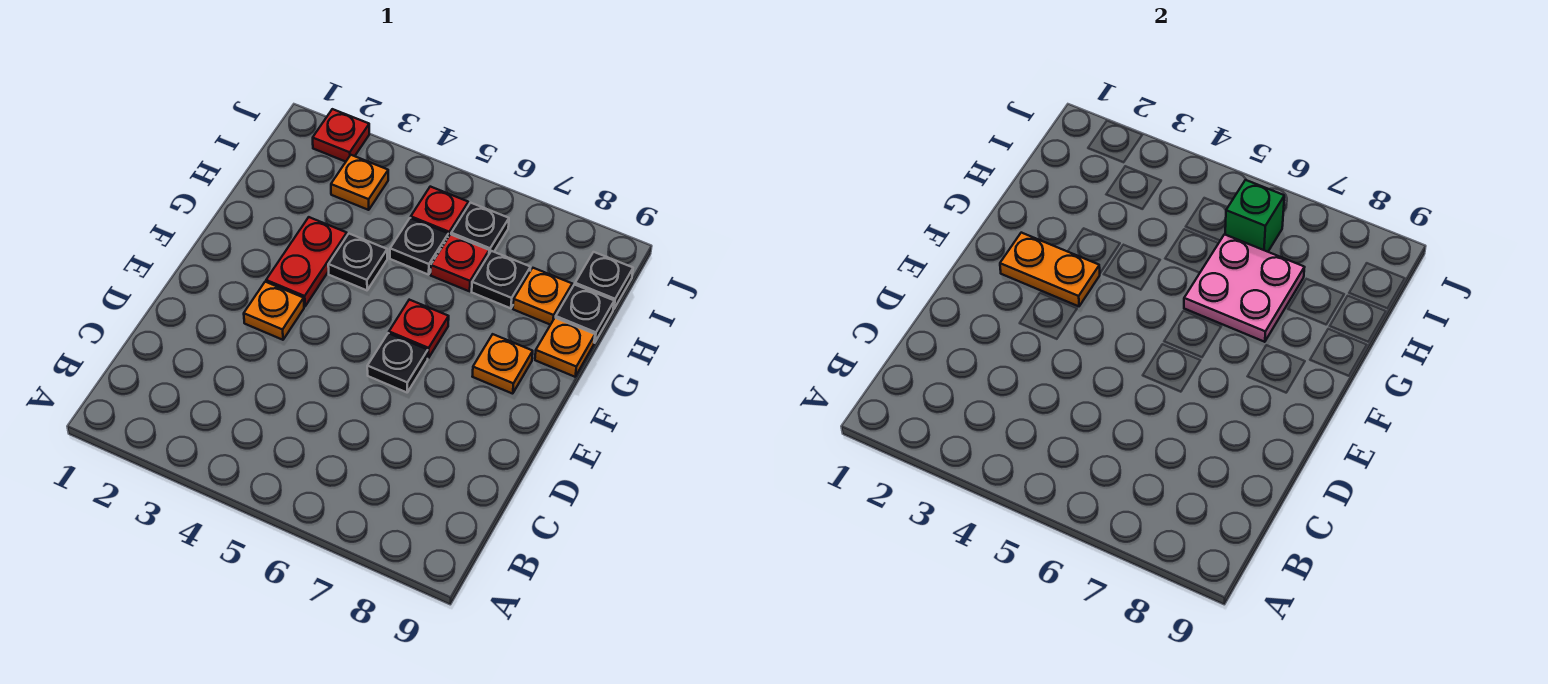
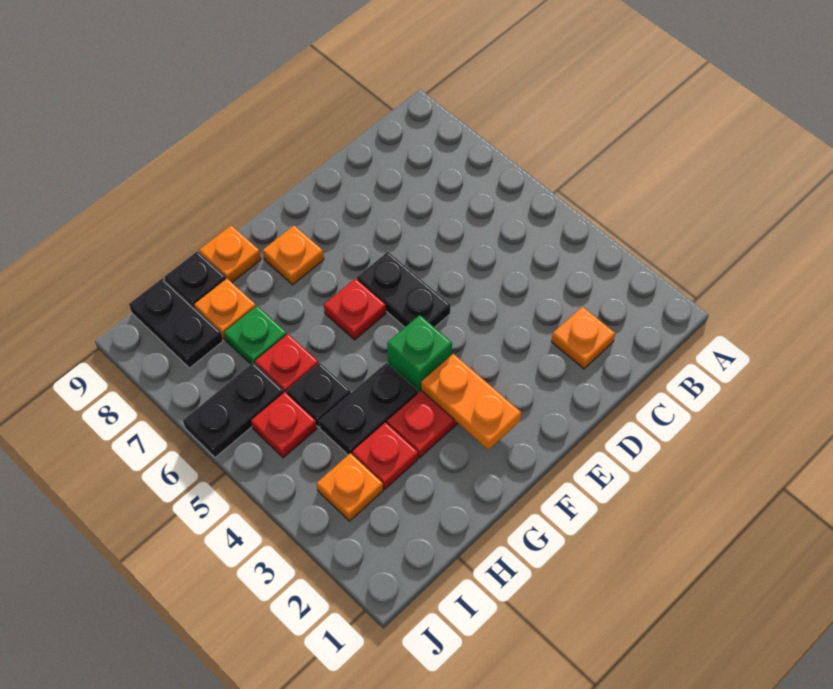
orange plate E3 level 1 -> orange plate C2 level 1
black plate E6 level 1 -> black plate E5:E6 level 1
black plate G4 level 1 -> black plate G4:H4 level 1
pink plate G6:H7 level 2 -> none
black plate H7 level 1 -> green plate H7 level 1
black plate I6 level 1 -> black plate I6:J6 level 1
green brick I6 level 2 -> green brick F4 level 1
black plate I9 level 1 -> black plate I8:I9 level 1
red plate J2 level 1 -> red plate H3 level 1

